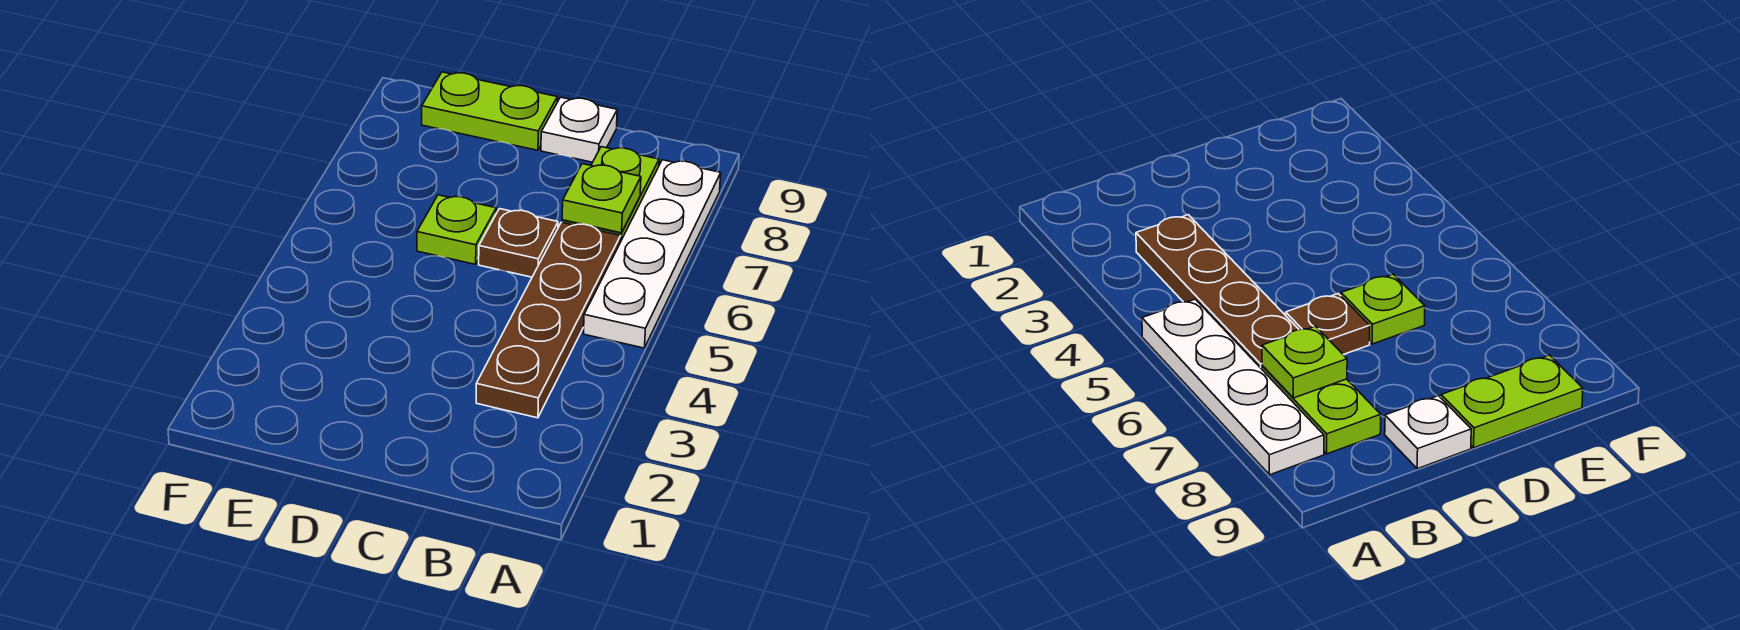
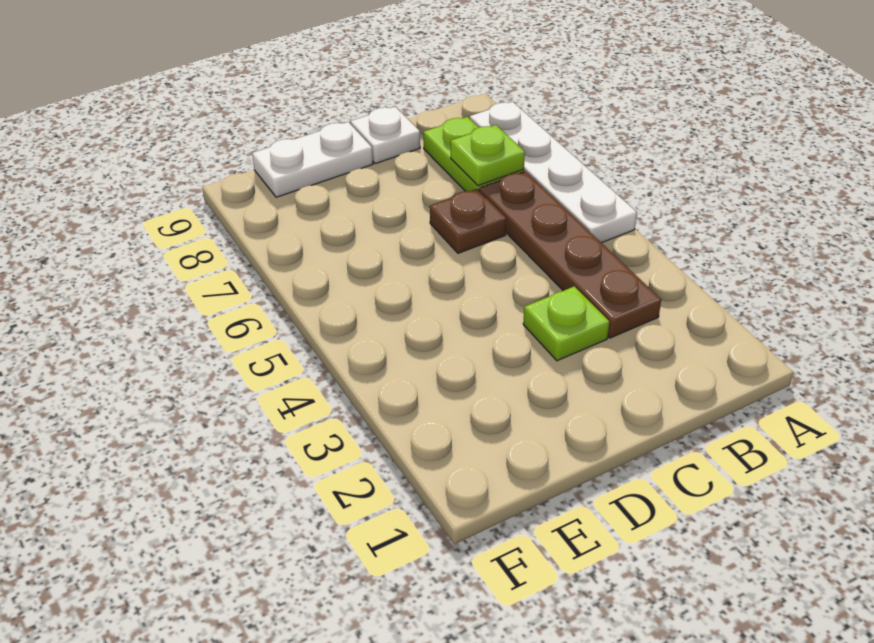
lime plate D6 level 1 -> lime plate C3 level 1
lime plate D9:E9 level 1 -> white plate D9:E9 level 1

